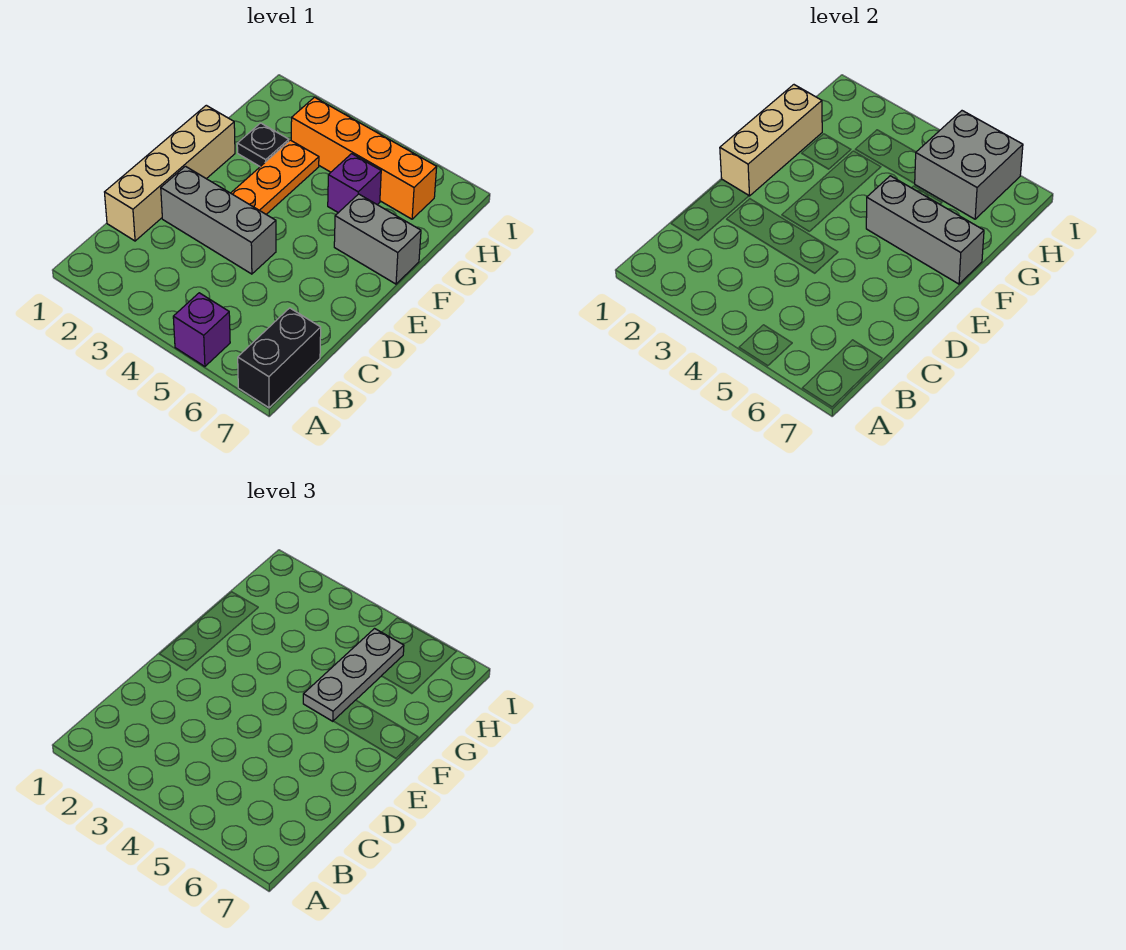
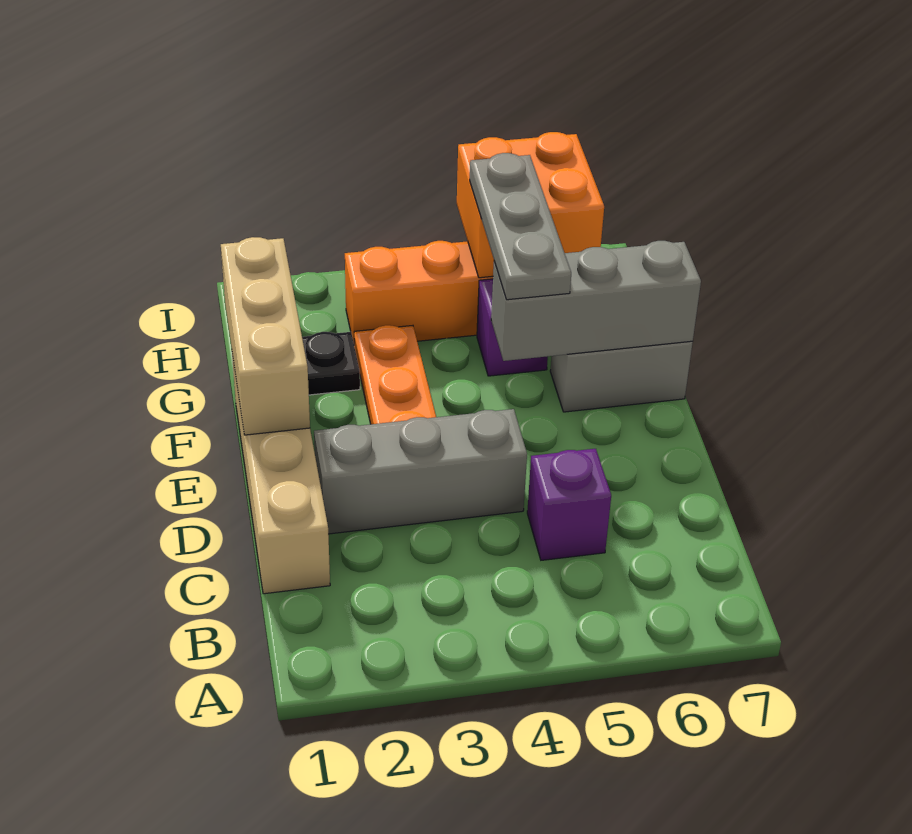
purple brick A5 level 1 -> purple brick C5 level 1
black brick A7:B7 level 1 -> none
grey brick H5:I6 level 2 -> orange brick H5:I6 level 2

